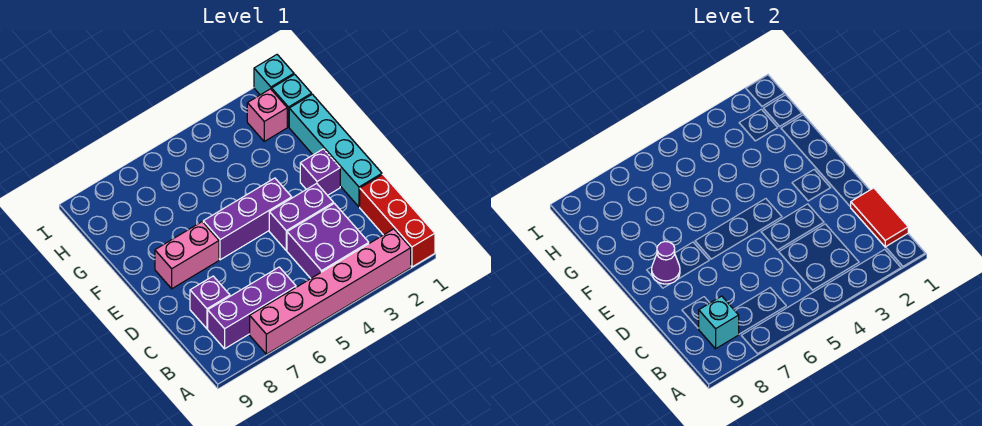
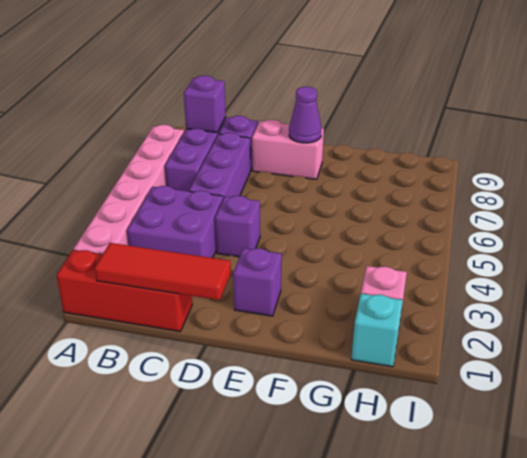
red tile B1:C1 level 2 -> red tile B1:D1 level 2
cyan brick B8 level 2 -> purple brick B8 level 2
cyan brick D1:G1 level 1 -> none
purple brick D3:D4 level 1 -> purple brick D4 level 1
purple brick E4:E6 level 1 -> purple brick C5:C7 level 1
pink brick E7:E8 level 1 -> pink brick D8:E8 level 1
cyan brick I1 level 1 -> none

